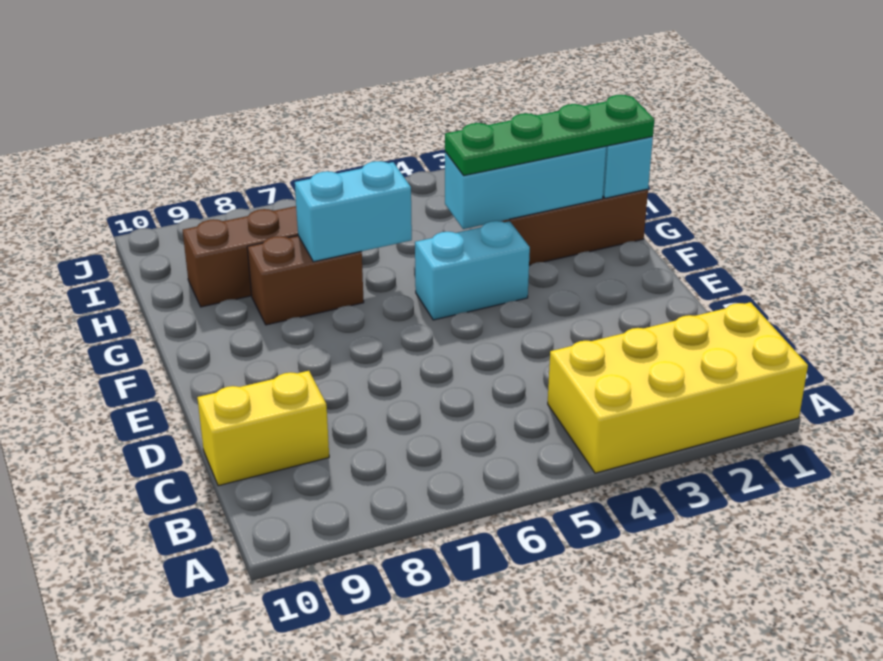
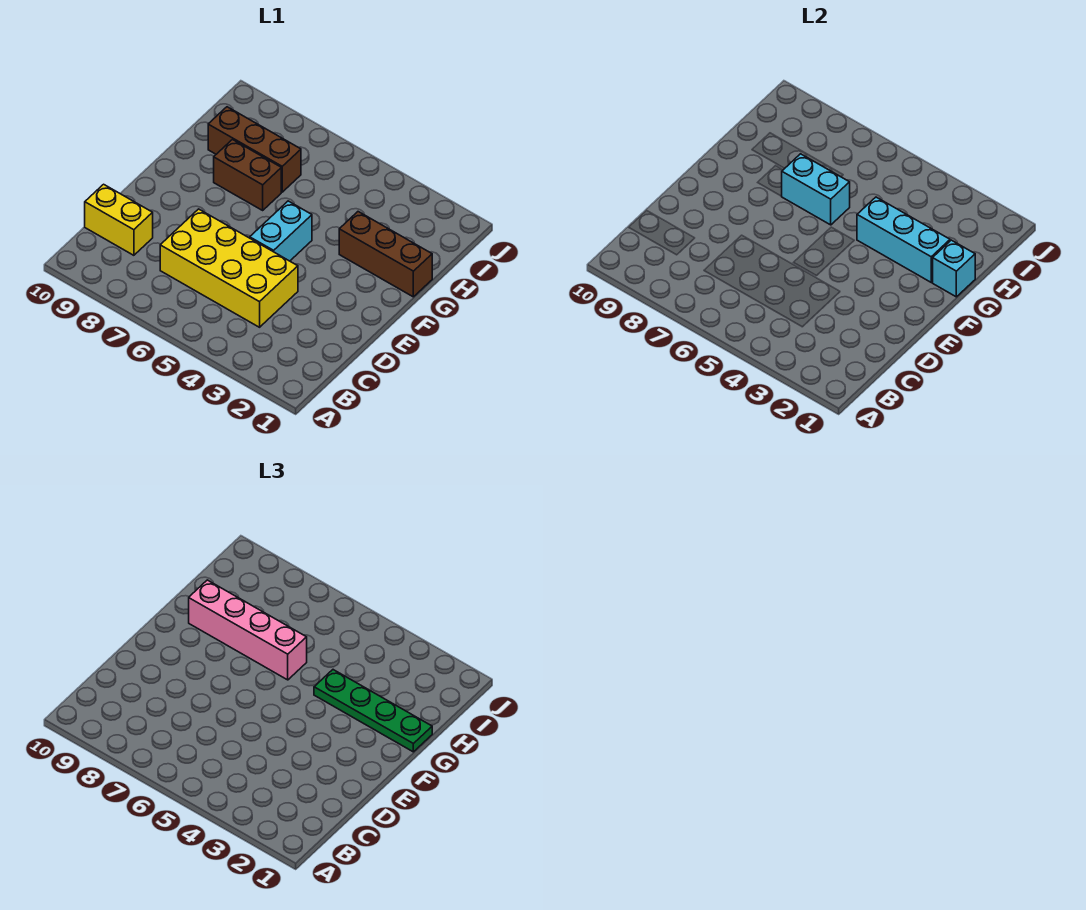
yellow brick A1:B4 level 1 -> yellow brick C4:D7 level 1
cyan brick F4:F5 level 1 -> cyan brick E5:F5 level 1
none -> pink brick G6:G9 level 3

